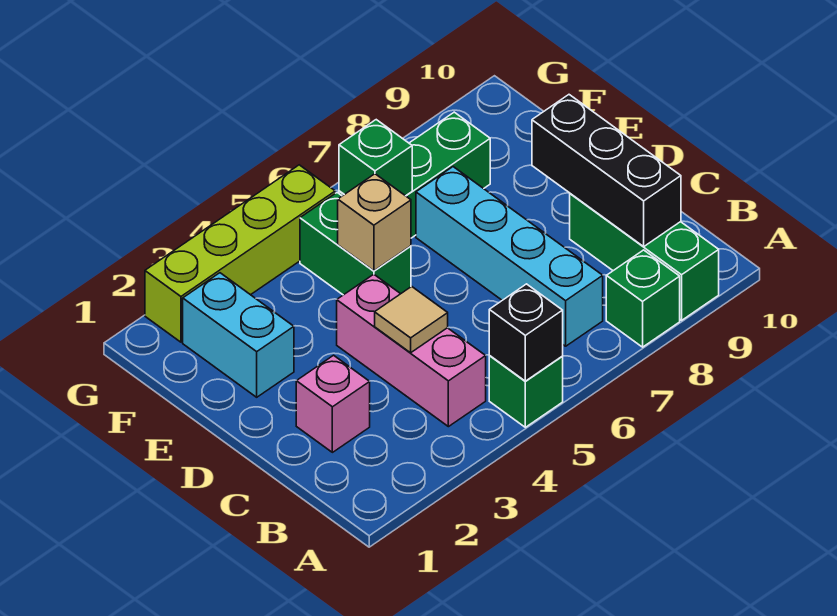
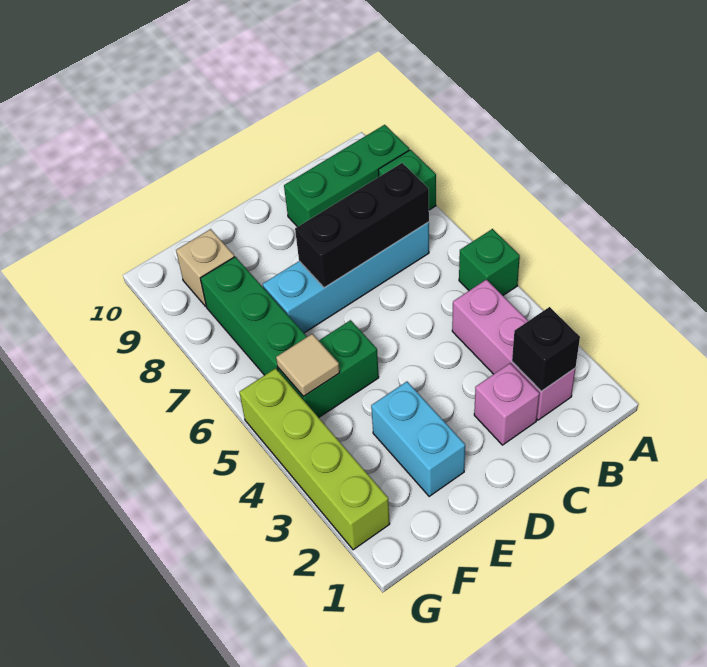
black brick A5 level 2 -> black brick B2 level 2
pink brick B4:D4 level 1 -> pink brick B2:B4 level 1
black brick B9:D9 level 2 -> black brick B7:D7 level 2
tan tile C4 level 2 -> tan tile F5 level 2
cyan brick E2:F2 level 1 -> cyan brick E2:E3 level 1
tan brick E5 level 2 -> tan brick F9 level 1
green brick F6 level 2 -> none

